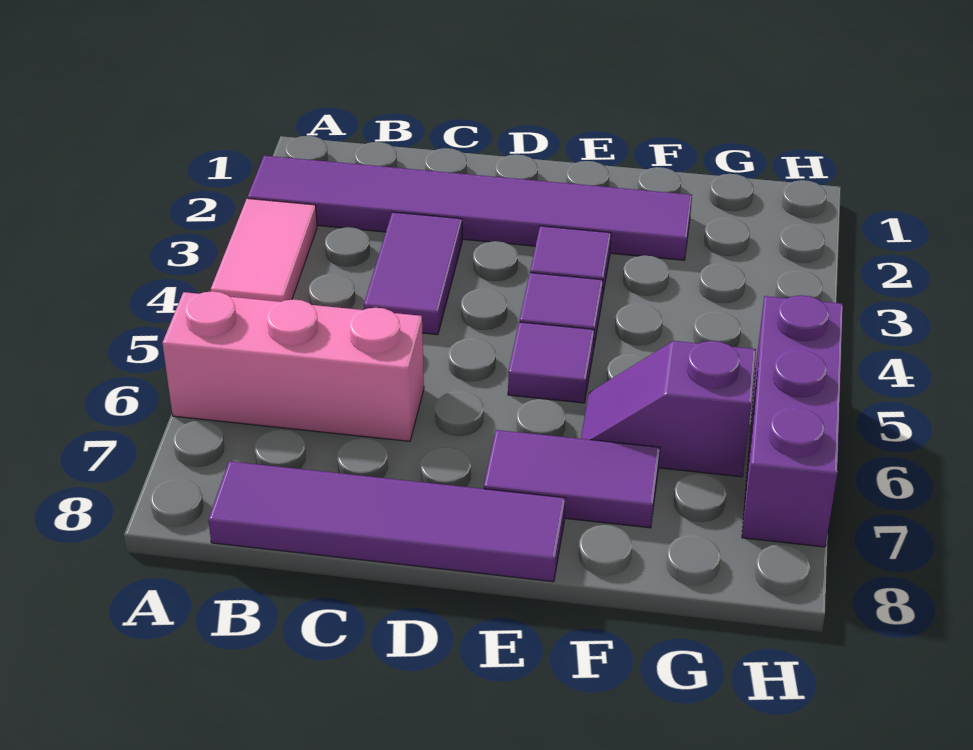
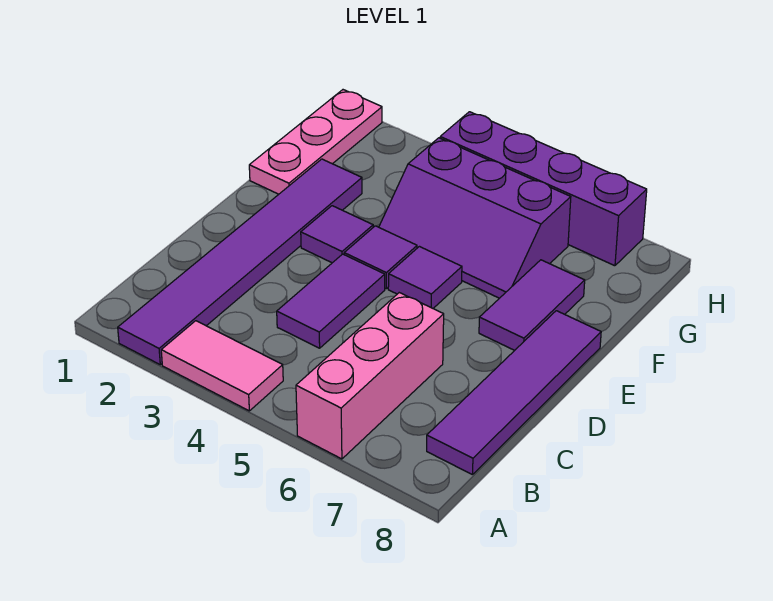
purple tile C3:C4 level 1 -> purple tile C4:D4 level 1
none -> pink plate F1:H1 level 1
purple slope F6:G6 level 1 top G -> purple slope F4:G6 level 1 top G
purple brick H5:H7 level 1 -> purple brick H4:H7 level 1

